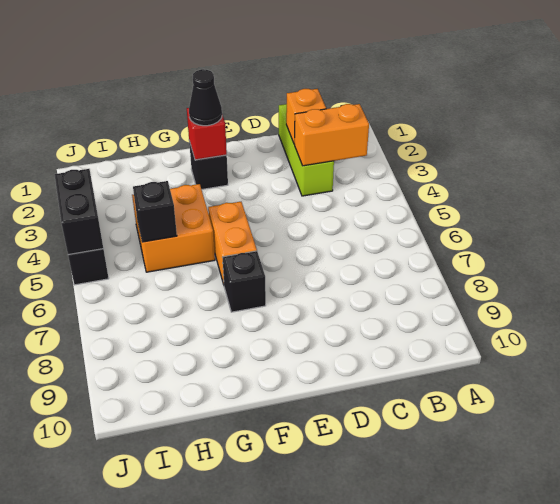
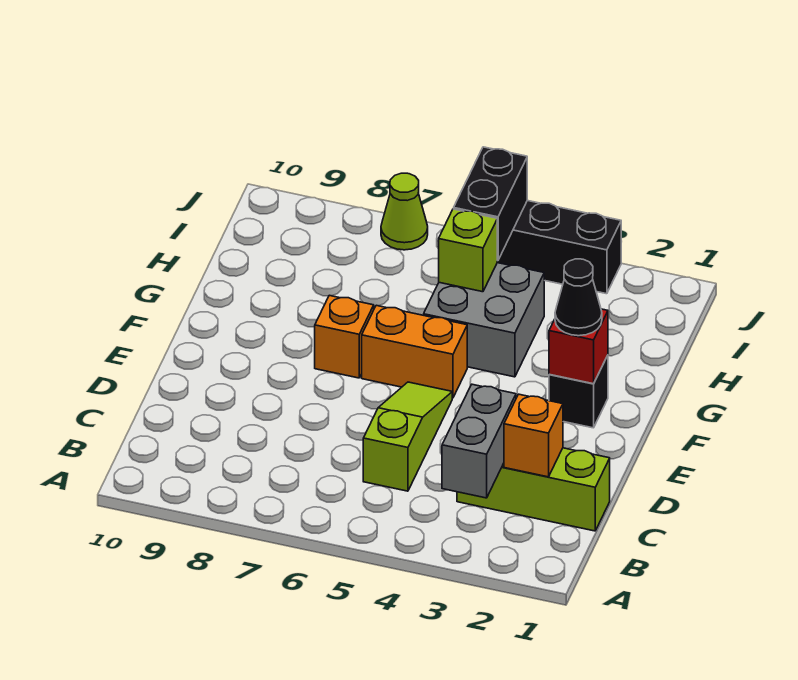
orange brick B3:C3 level 2 -> grey brick B3:C3 level 2
none -> lime slope C5:E5 level 1 top C
black brick F7 level 1 -> orange brick F7 level 1
orange brick G4:H5 level 1 -> grey brick G4:H5 level 1
black brick H5 level 2 -> lime brick H5 level 2
black brick J4:J5 level 2 -> black brick I5:J5 level 2
none -> lime cone J7 level 1

